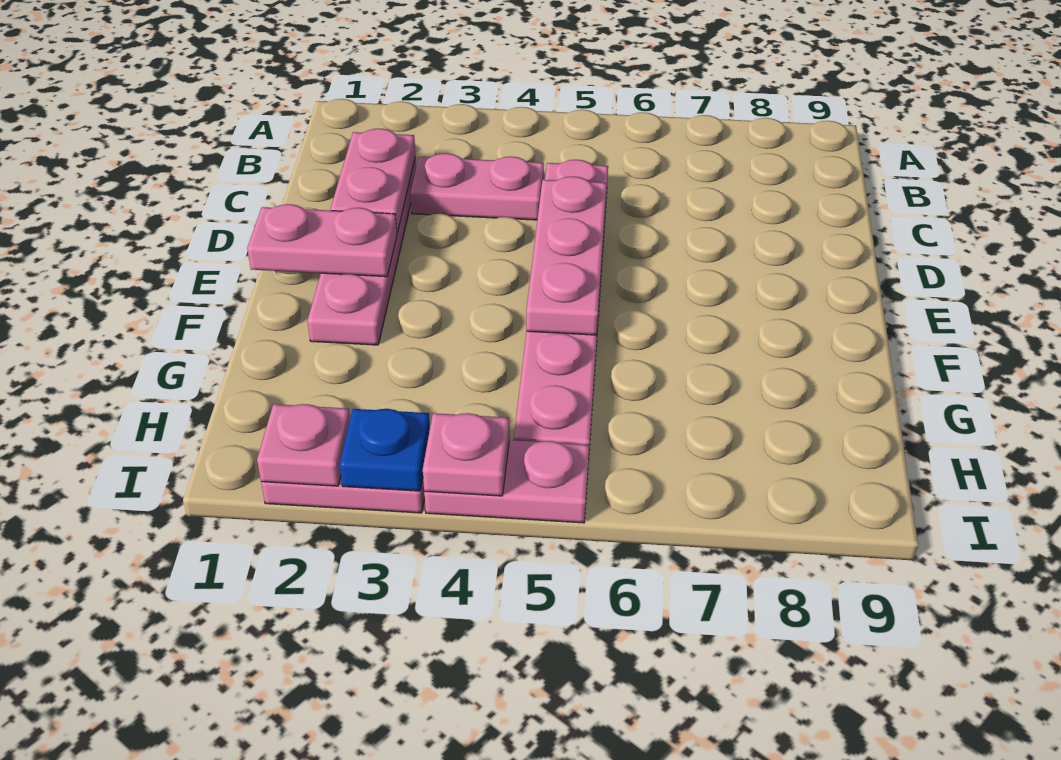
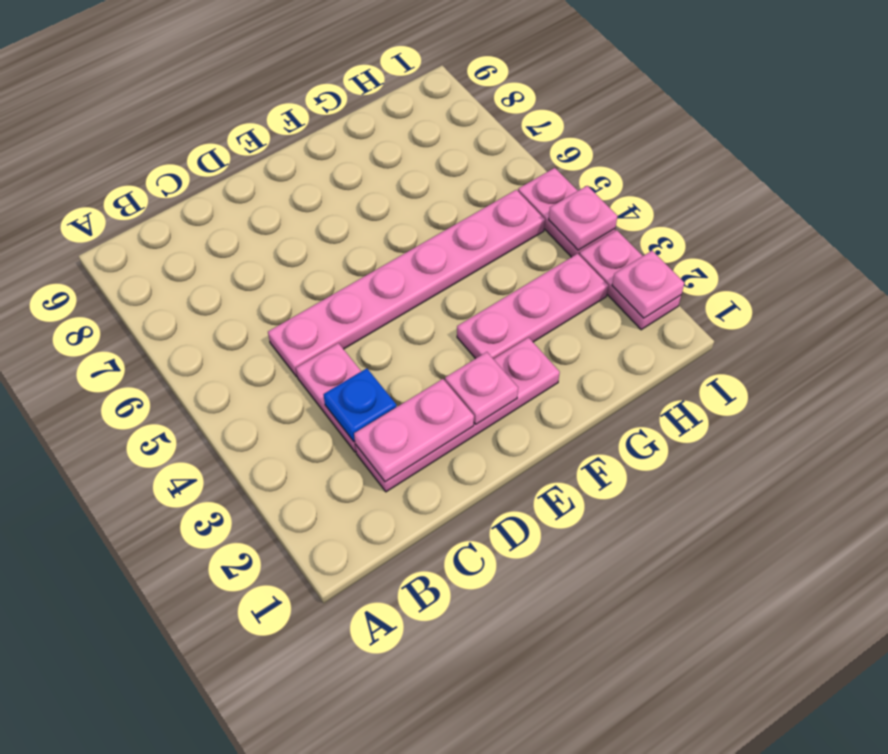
pink plate D5:F5 level 2 -> pink plate F3:H3 level 1
pink plate E1:E2 level 2 -> pink plate E2 level 2
blue plate I3 level 2 -> blue plate C3 level 2

